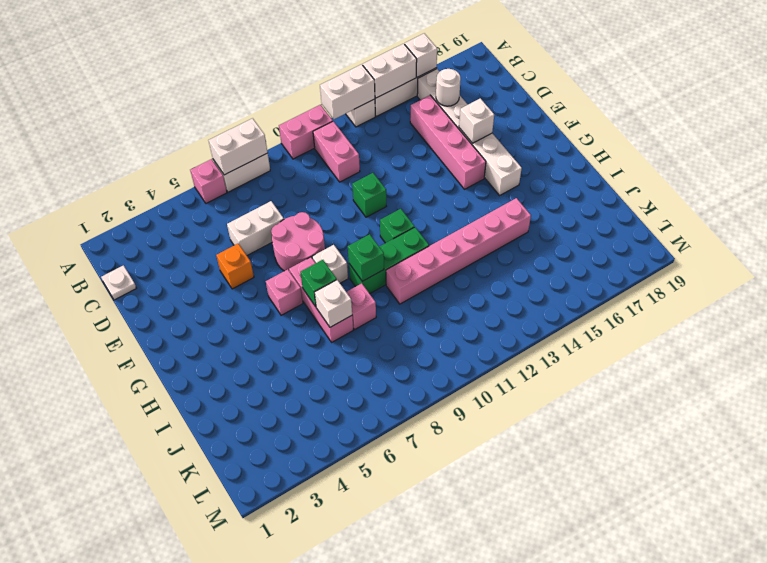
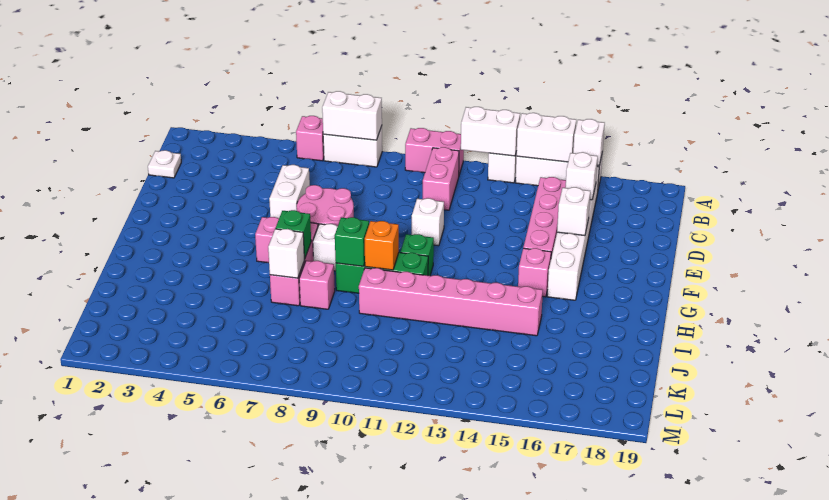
white round brick C16 level 2 -> white brick C16 level 2
white brick D6:D7 level 1 -> white brick D6:E6 level 1
orange brick E5 level 1 -> orange brick H10 level 2
green brick E11 level 1 -> white brick E11 level 1
none -> pink brick G15 level 1

